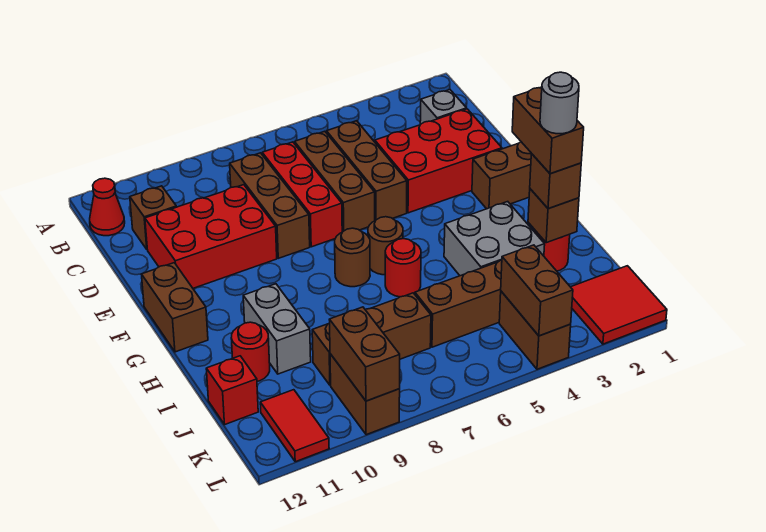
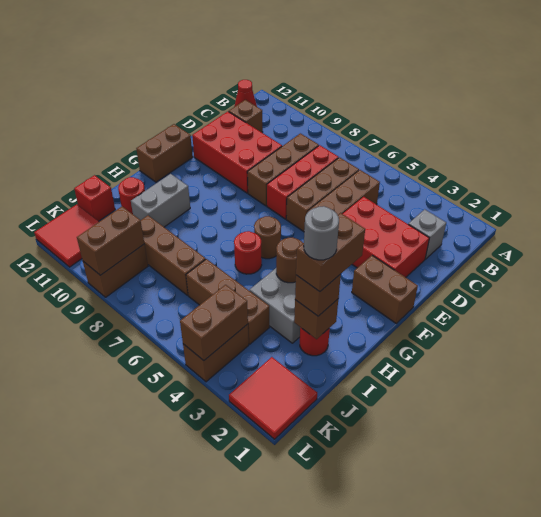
brown round brick G7 level 1 -> brown round brick H4 level 2
red tile K11:L11 level 1 -> red tile K11:L12 level 1

